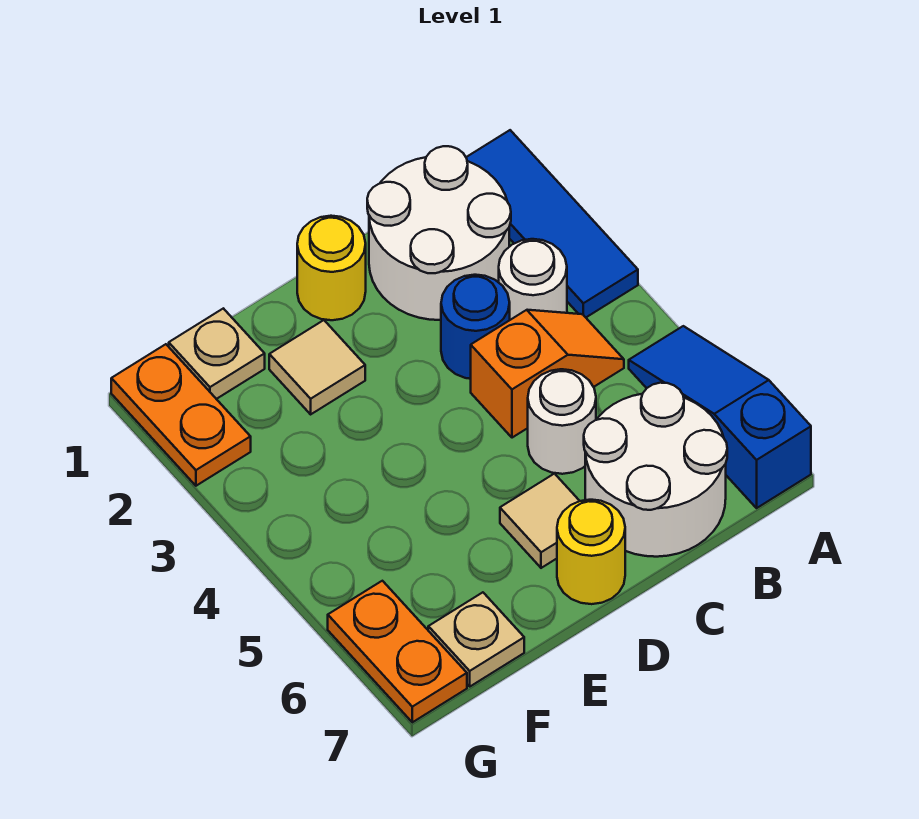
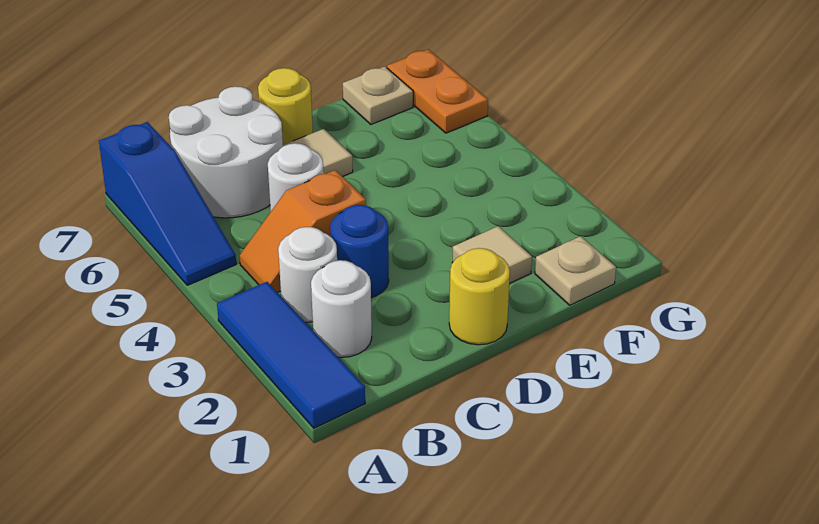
white round brick B1:C2 level 1 -> white round brick B2 level 1
orange plate G1:G2 level 1 -> none

